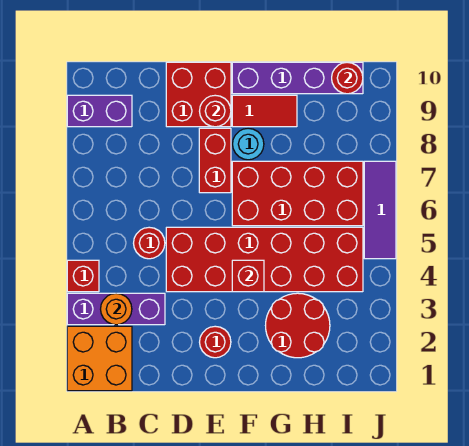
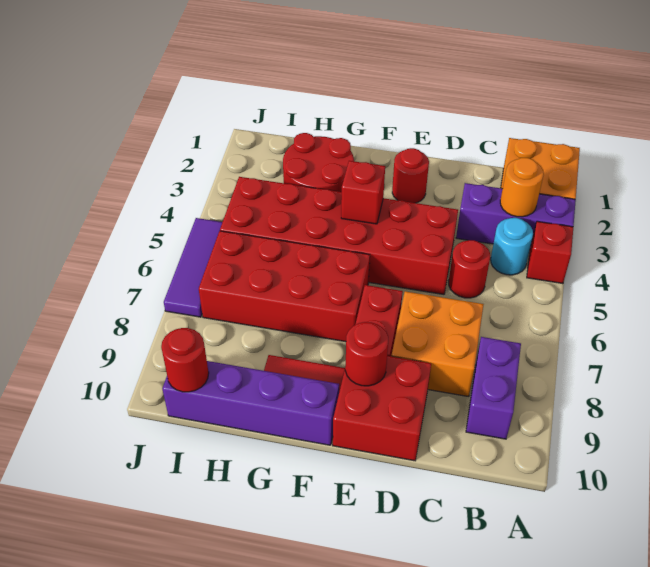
purple brick A9:B9 level 1 -> purple brick B8:B9 level 1
none -> orange brick C7:D8 level 1
cyan round brick F8 level 1 -> cyan round brick B4 level 1

